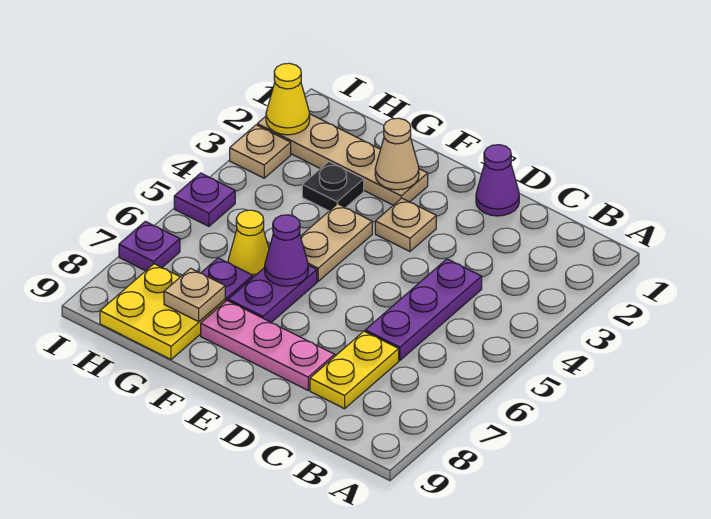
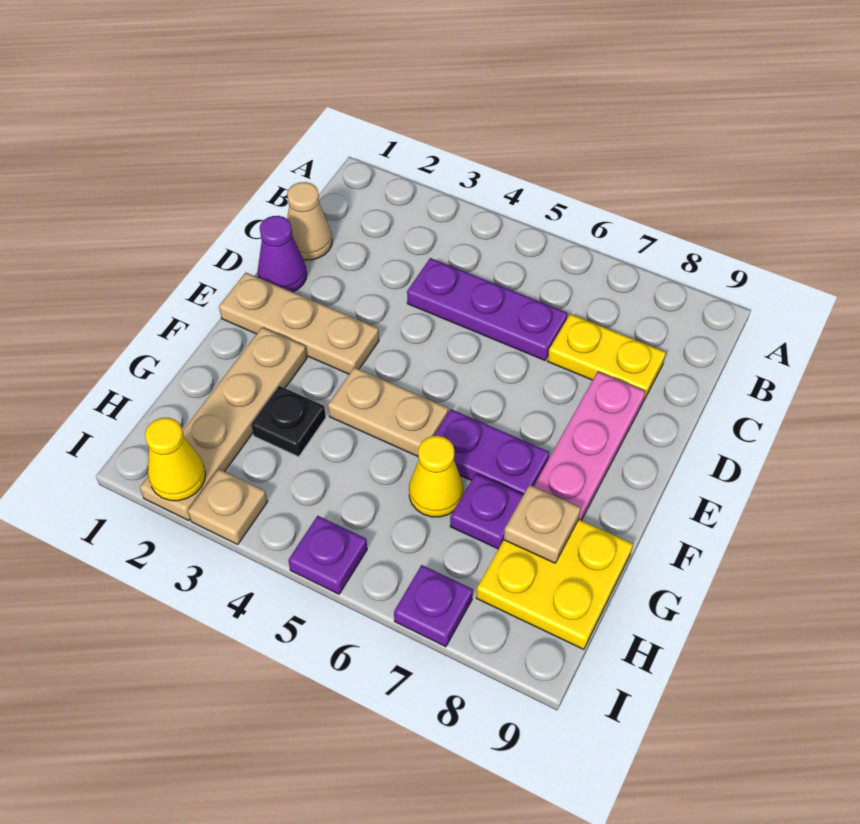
tan plate E3 level 1 -> tan plate E1:E3 level 1
tan cone F2 level 2 -> tan cone C1 level 1
purple cone F6 level 2 -> none

